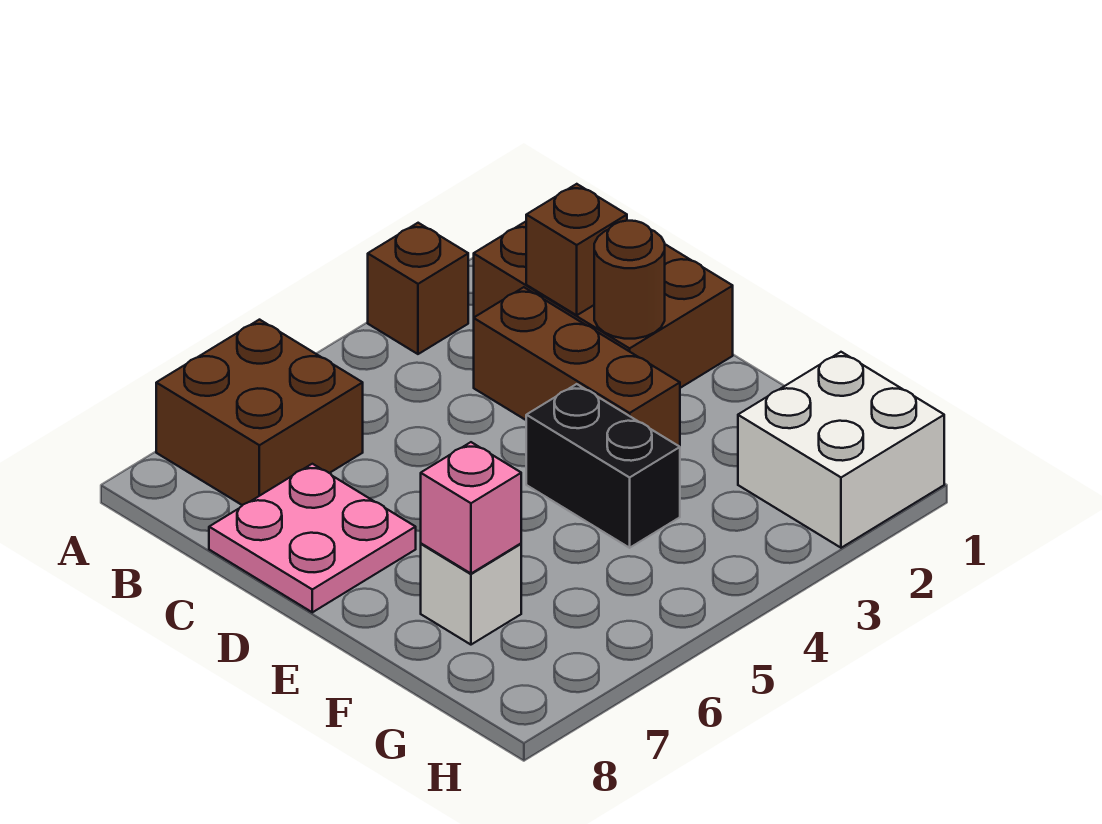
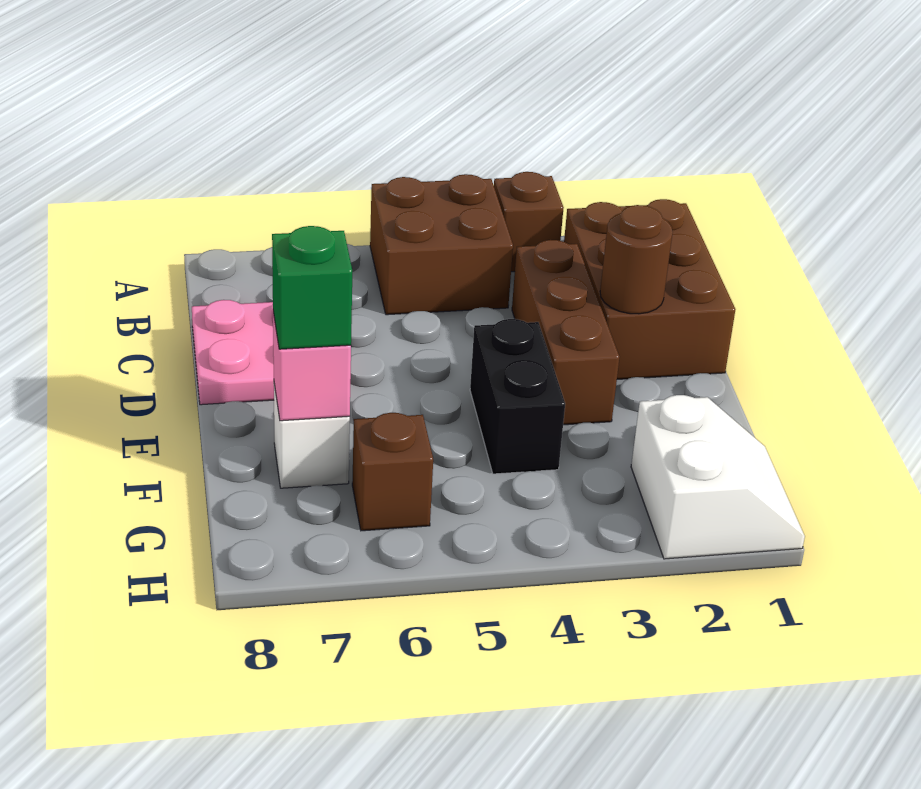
brown brick A6:B7 level 1 -> brown brick A4:B5 level 1
brown brick C2 level 2 -> brown brick G6 level 1
none -> green brick F7 level 3
white brick G1:H2 level 1 -> white slope G1:H2 level 1 top 2

